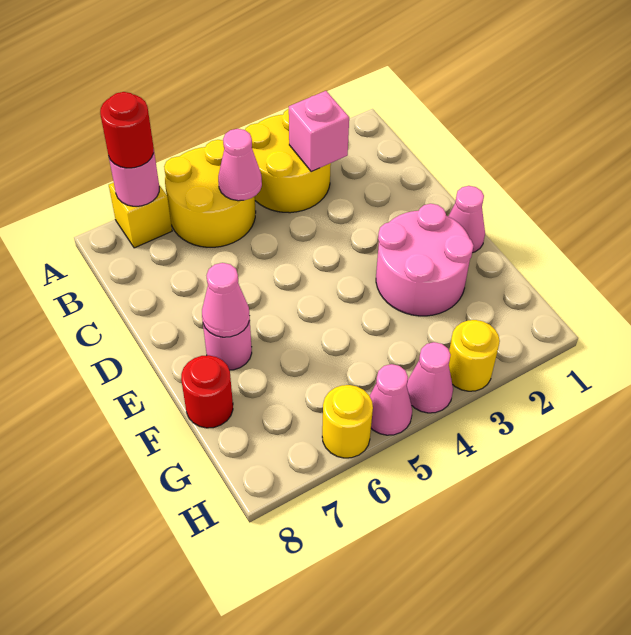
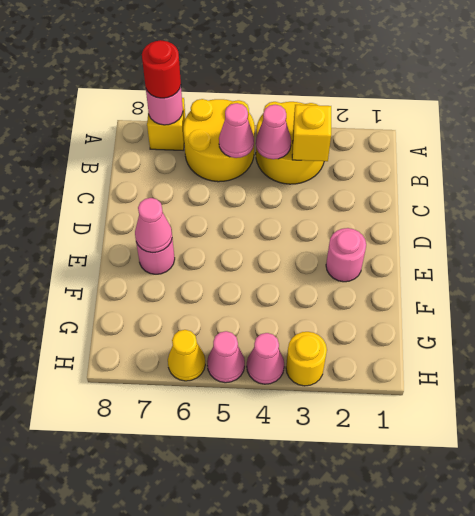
pink brick B3 level 2 -> yellow brick B3 level 2
pink cone E1 level 1 -> pink cone B4 level 2
pink round brick E2:F3 level 1 -> pink round brick E2 level 1
red round brick F8 level 1 -> none
yellow round brick H6 level 1 -> yellow cone H6 level 1

